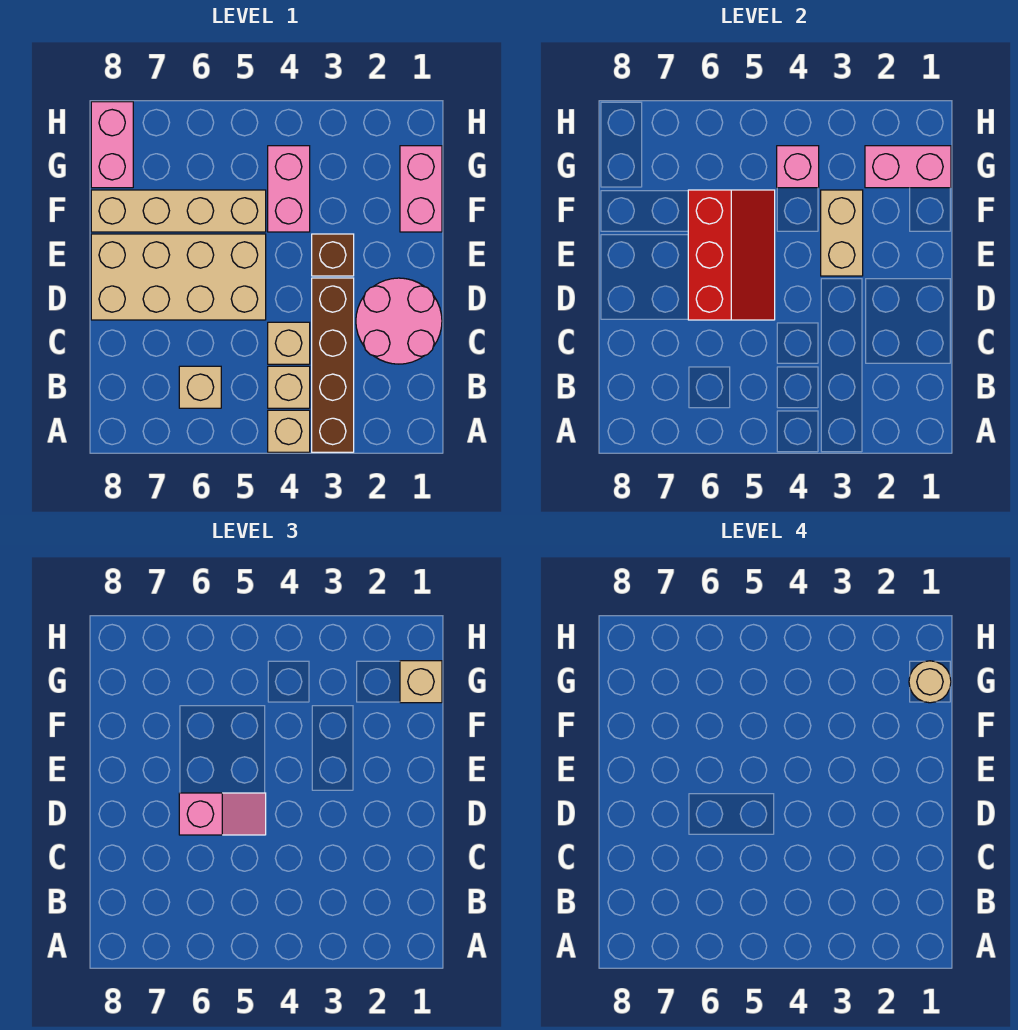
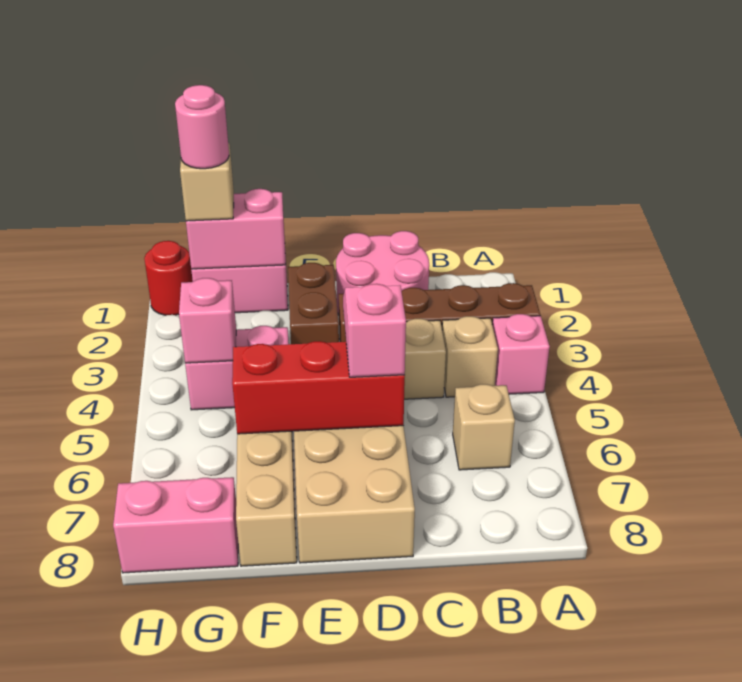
tan brick A4 level 1 -> pink brick A4 level 1
brown brick E3 level 1 -> brown brick E2:E3 level 1
tan brick E3:F3 level 2 -> none
pink brick G1:G2 level 2 -> pink brick F1:G1 level 2
tan round brick G1 level 4 -> pink round brick G1 level 4
none -> red round brick H1 level 1

